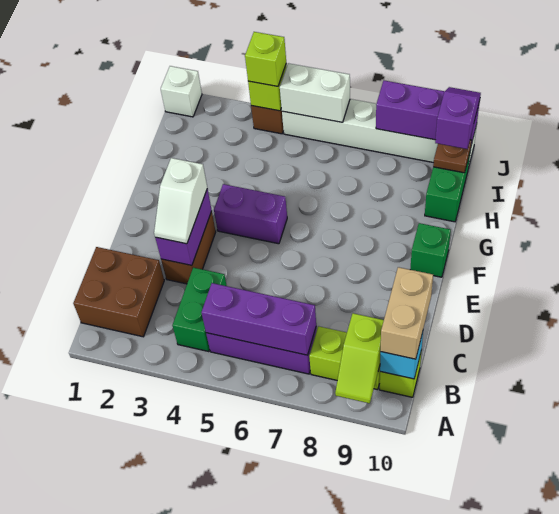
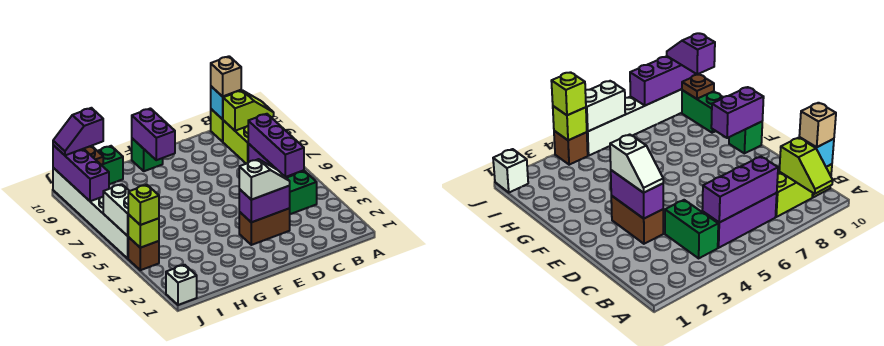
brown brick B1:C2 level 1 -> none
tan brick B10:C10 level 3 -> tan brick B10 level 3
purple brick F4:F5 level 1 -> purple brick F9:F10 level 2

